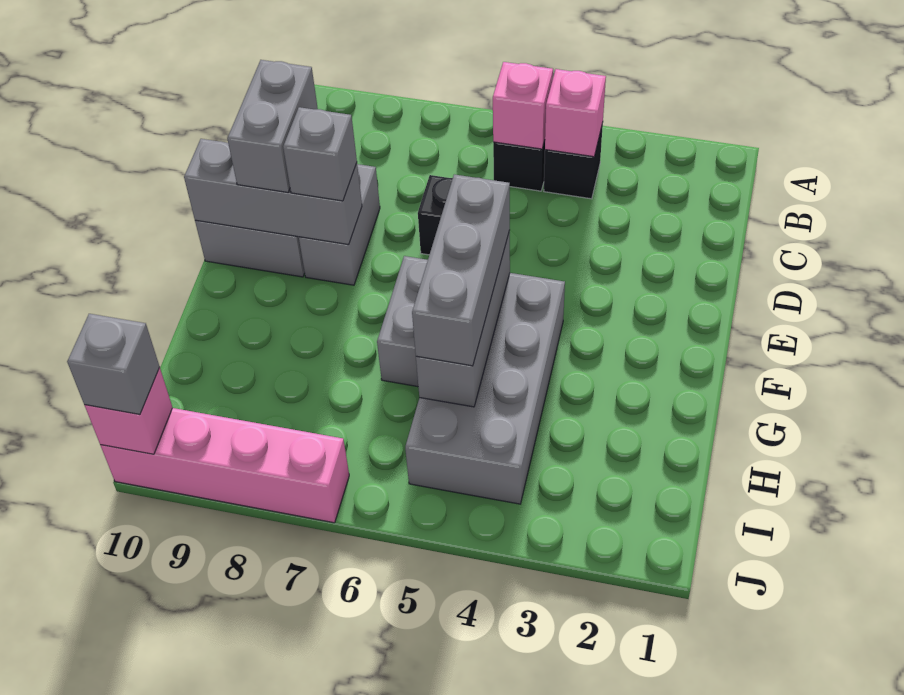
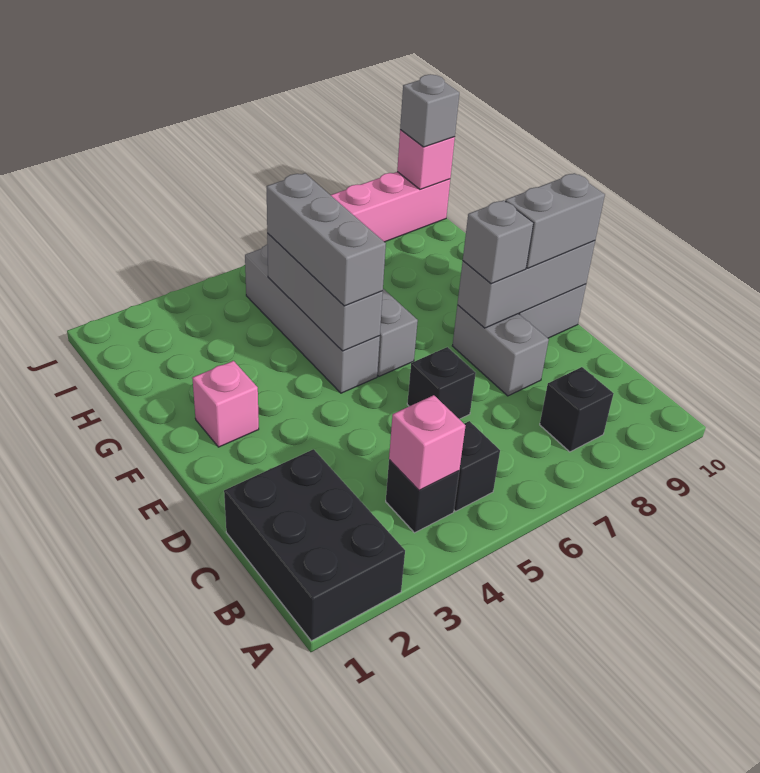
none -> black brick A1:C2 level 1
pink brick B5 level 2 -> pink brick F2 level 1
none -> black brick B8 level 1
grey brick D9:E9 level 3 -> grey brick E9:E10 level 3
grey brick F4:I5 level 1 -> grey brick F5:I5 level 1

